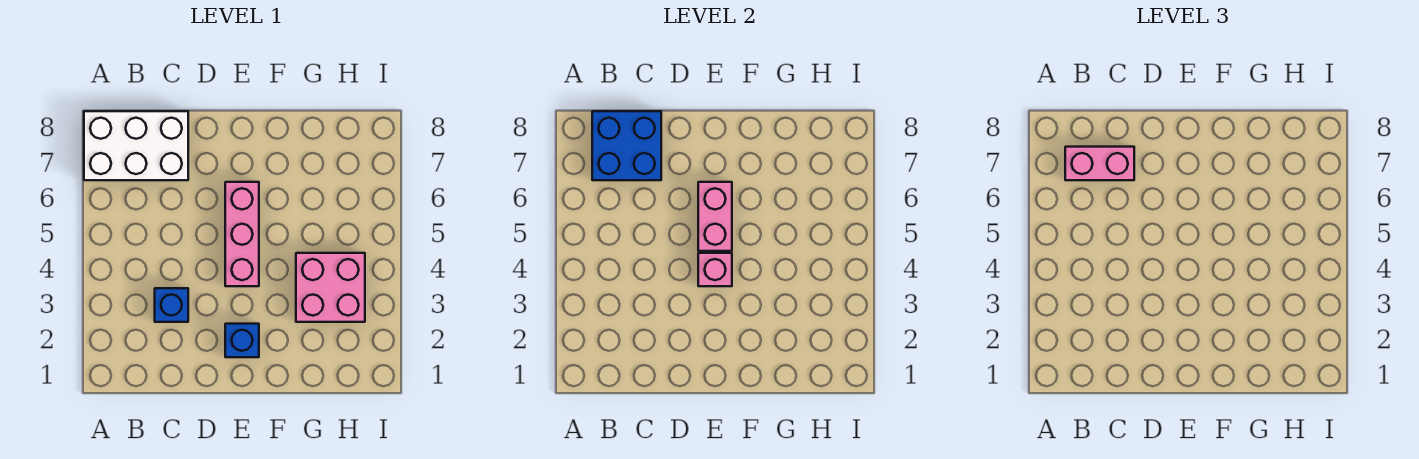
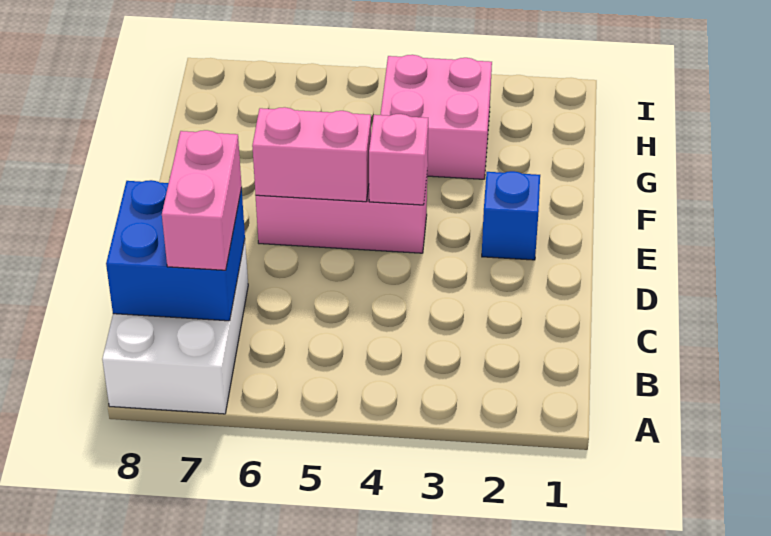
blue brick C3 level 1 -> none

